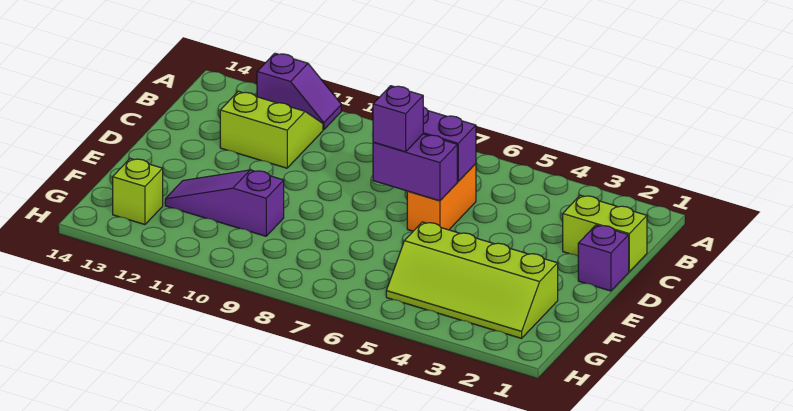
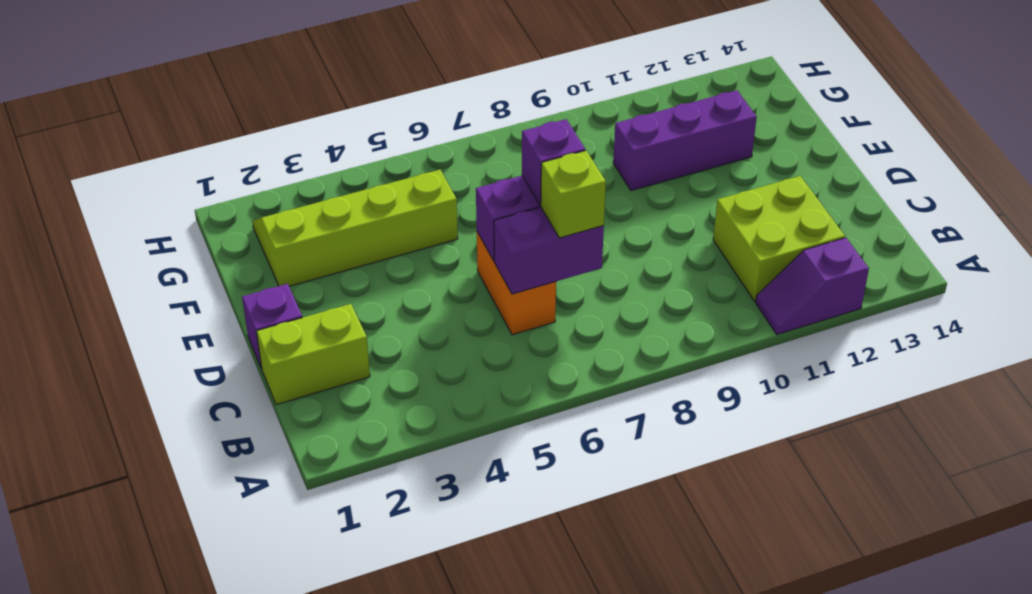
lime slope B11:C12 level 1 top C -> lime brick B11:C12 level 1
purple slope F10:F12 level 1 top 10 -> purple brick F10:F12 level 1
lime brick G13 level 1 -> lime brick C7 level 3

